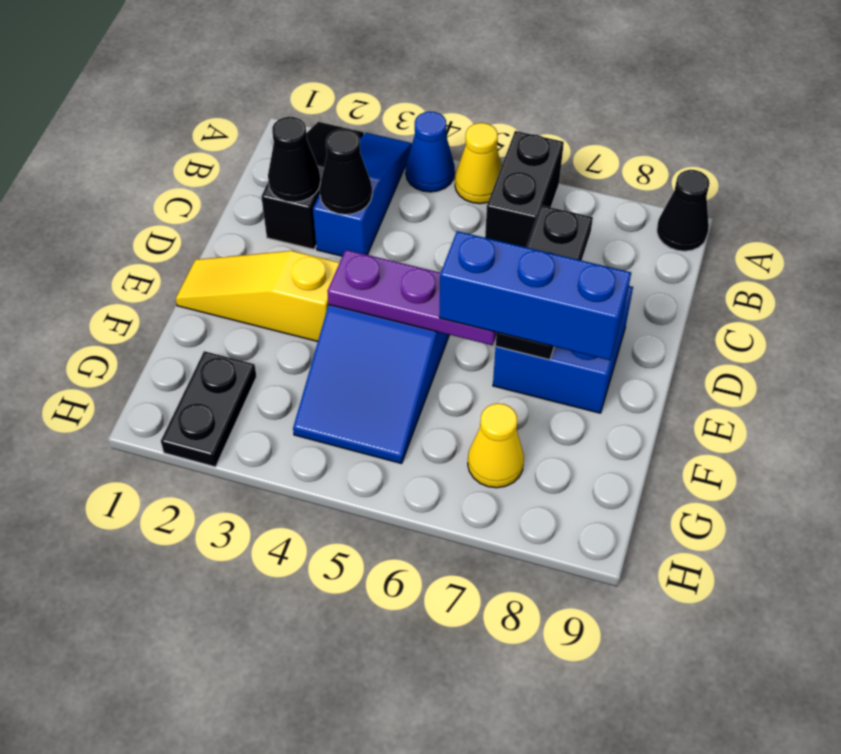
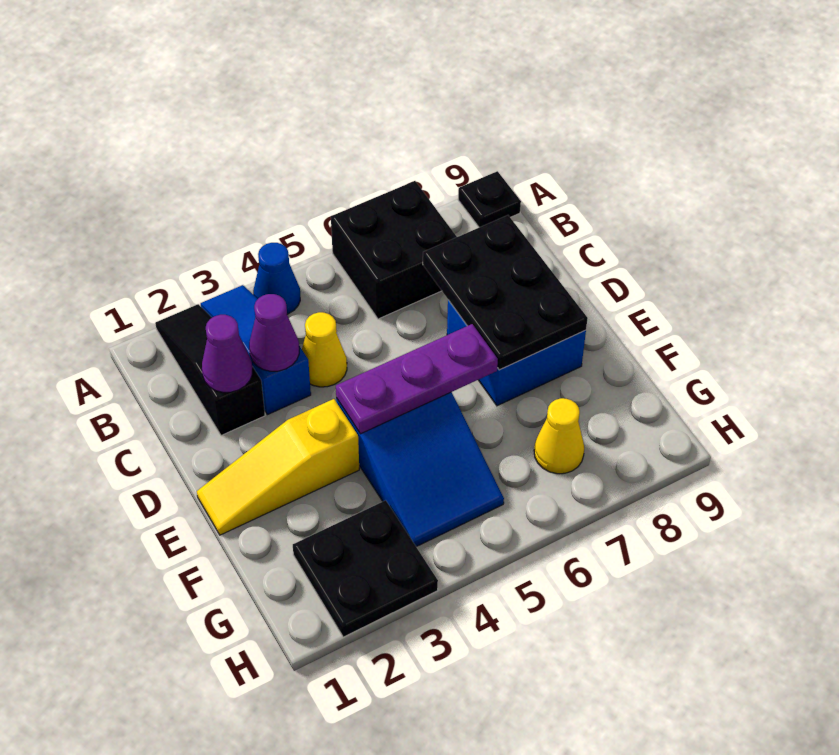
yellow cone A5 level 1 -> yellow cone C4 level 1
black brick A6:B6 level 1 -> black brick A6:B7 level 1
black cone A9 level 1 -> black plate A9 level 1
black cone C2 level 2 -> purple cone C2 level 2
black cone C3 level 2 -> purple cone C3 level 2
black plate C7:E7 level 2 -> black plate C7:E8 level 2
blue brick E6:E8 level 3 -> none
black plate G2:H2 level 1 -> black plate G2:H3 level 1

